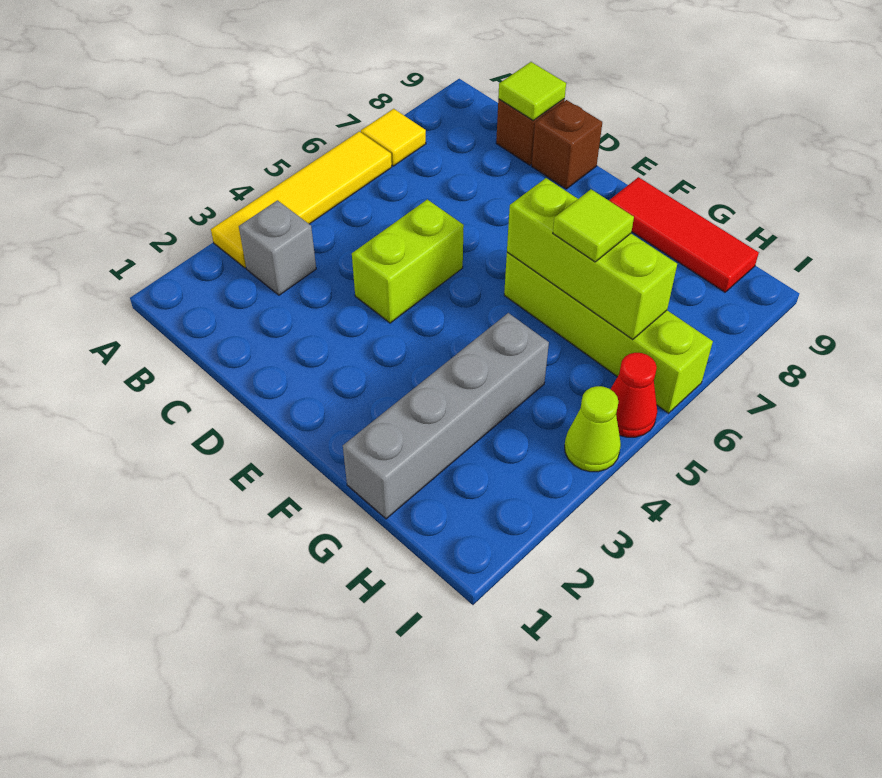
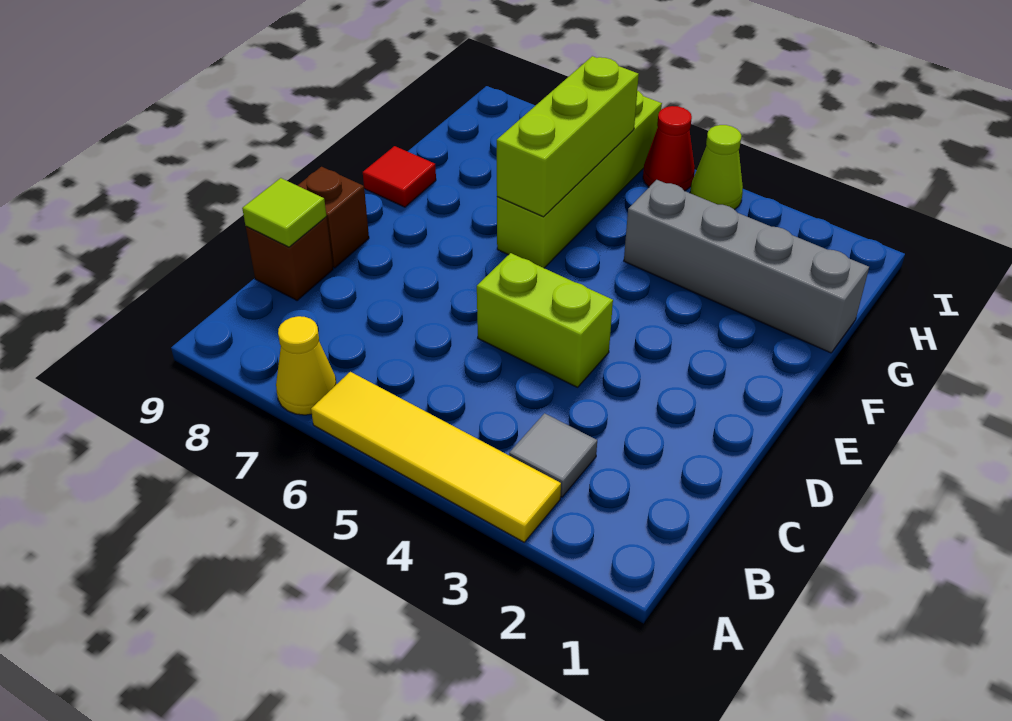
yellow tile A7 level 1 -> yellow cone A7 level 1
grey brick B3 level 1 -> grey tile B3 level 1
red tile F9:H9 level 1 -> red tile F9 level 1
lime tile G6 level 3 -> none

